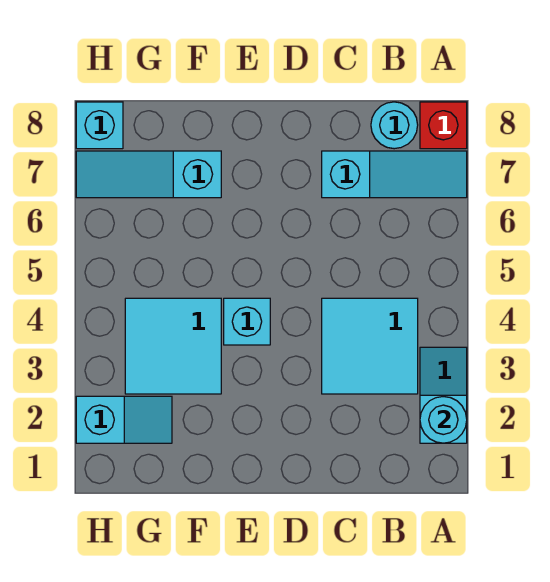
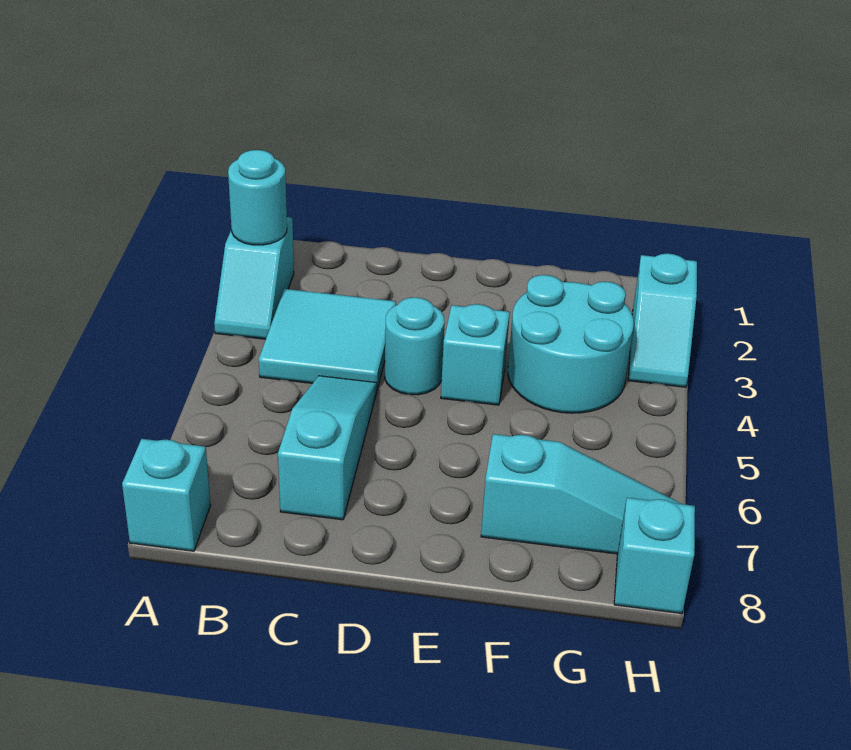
cyan slope A7:C7 level 1 top C -> cyan slope C5:C7 level 1 top 7
red brick A8 level 1 -> cyan brick A8 level 1
cyan round brick B8 level 1 -> cyan round brick D4 level 1
cyan tile F3:G4 level 1 -> cyan round brick F3:G4 level 1
cyan slope G2:H2 level 1 top H -> cyan slope H2:H3 level 1 top 2

